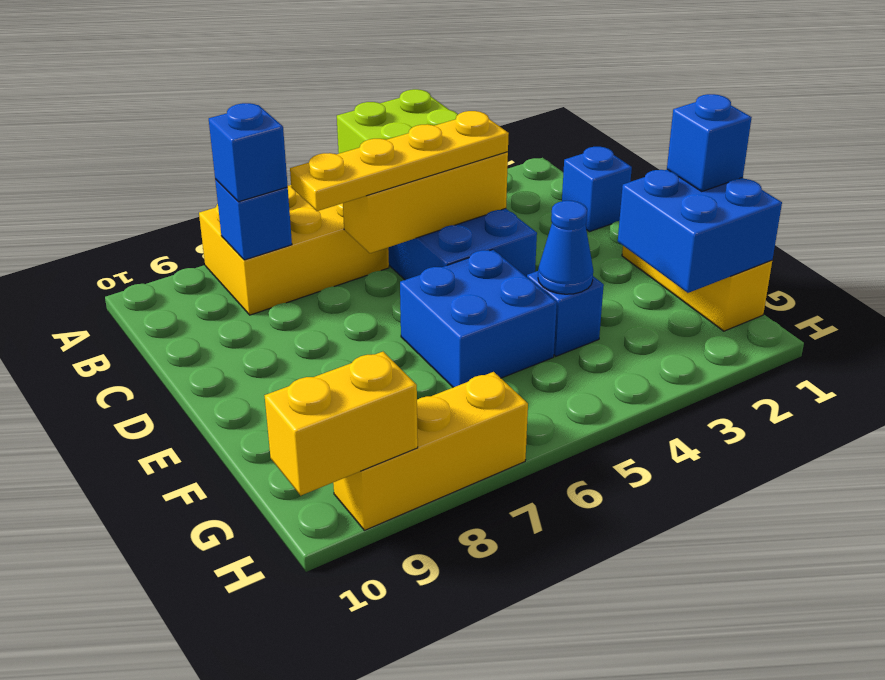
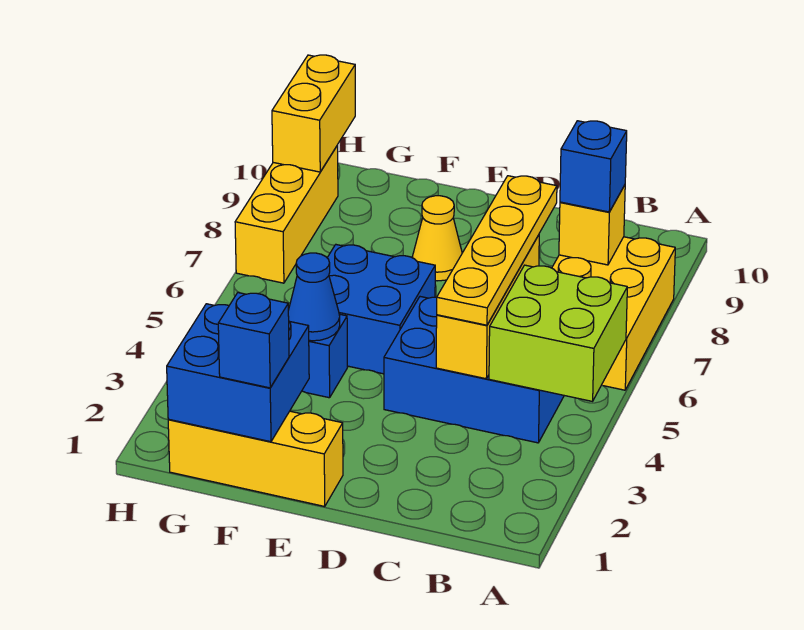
blue brick B8 level 2 -> yellow brick B8 level 2
blue brick C1 level 1 -> none
none -> yellow cone E8 level 1

